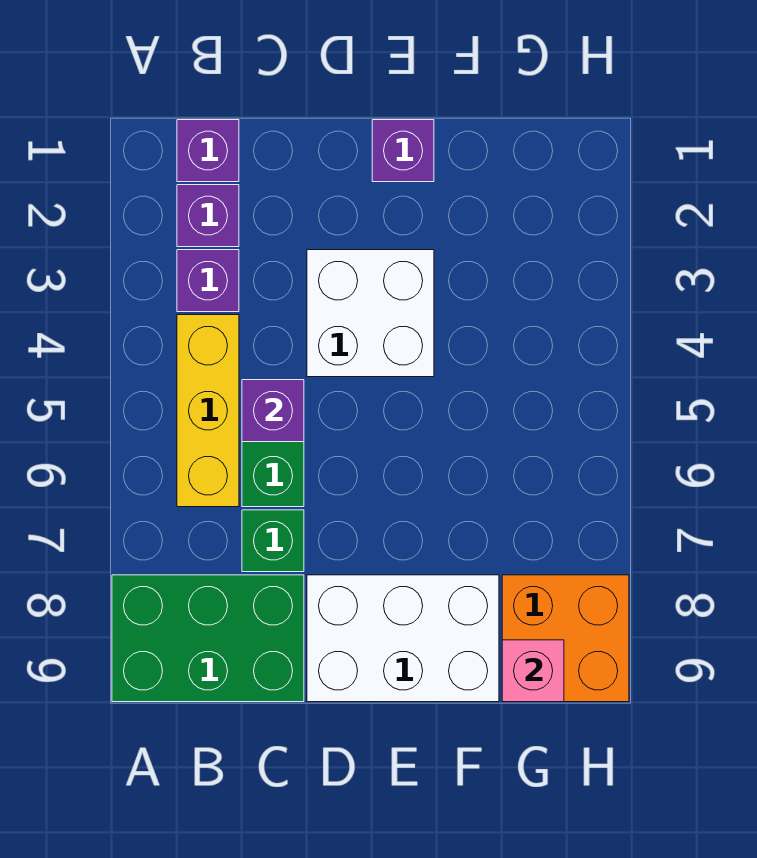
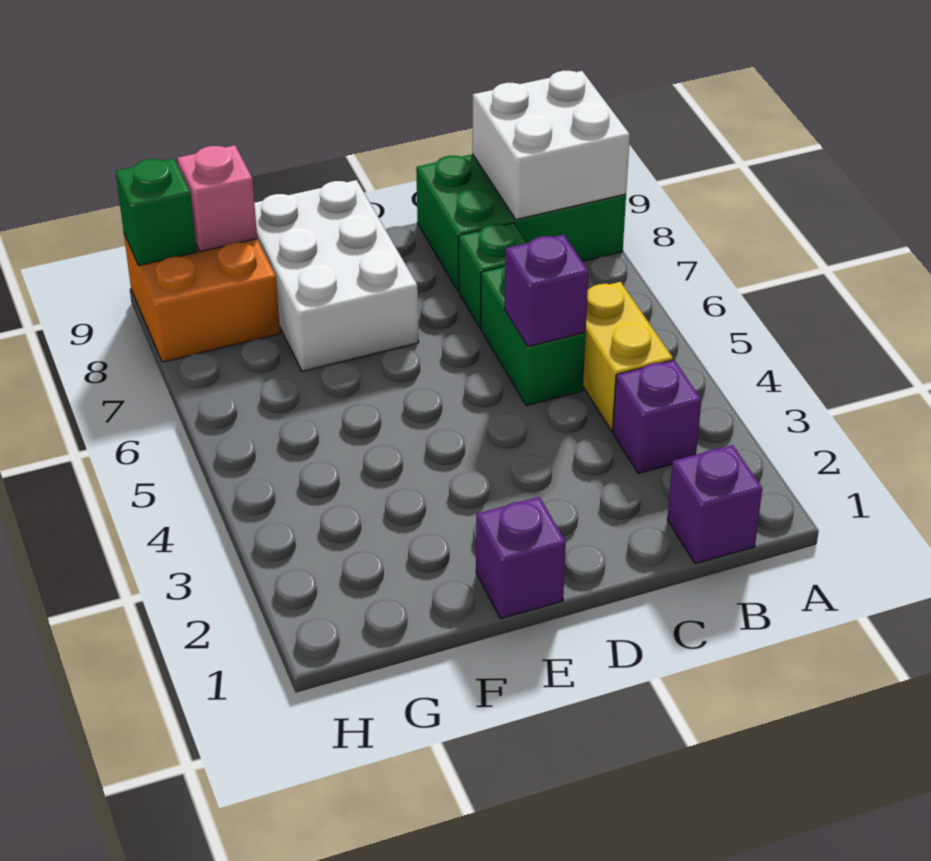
purple brick B2 level 1 -> none
yellow brick B4:B6 level 1 -> yellow brick B4:B5 level 1
white brick D3:E4 level 1 -> white brick A8:B9 level 2
white brick D8:F9 level 1 -> white brick E7:F9 level 1
none -> green brick H9 level 2

